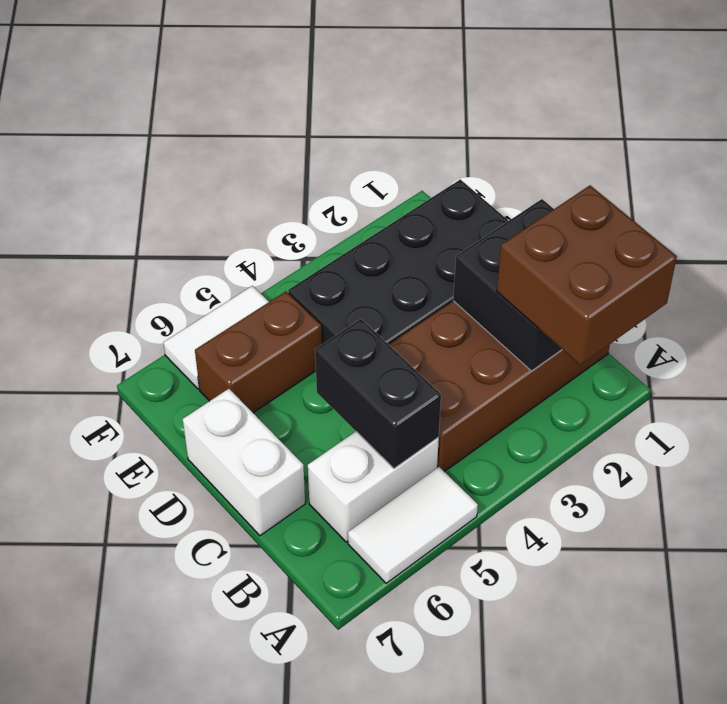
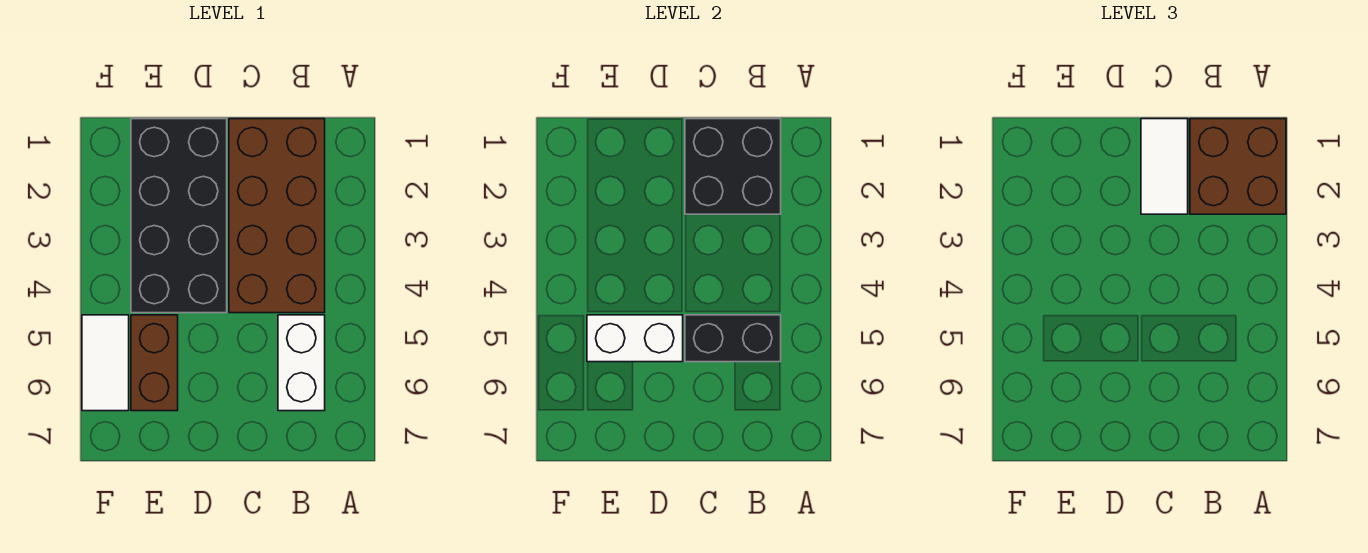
white tile A5:A6 level 1 -> white tile C1:C2 level 3
white brick C7:D7 level 1 -> white brick D5:E5 level 2

